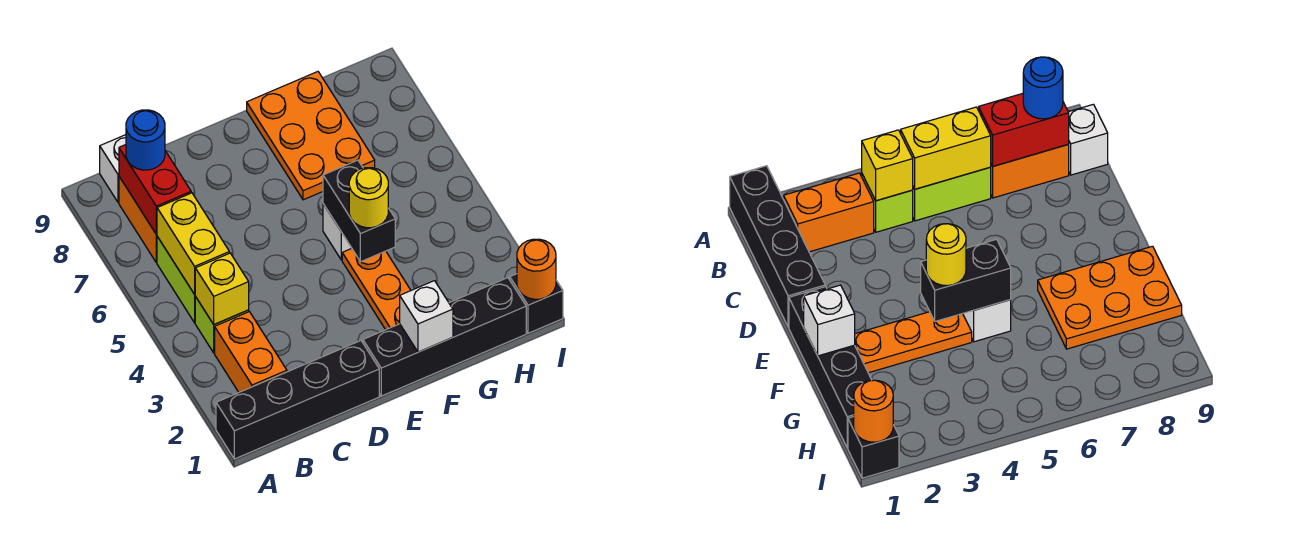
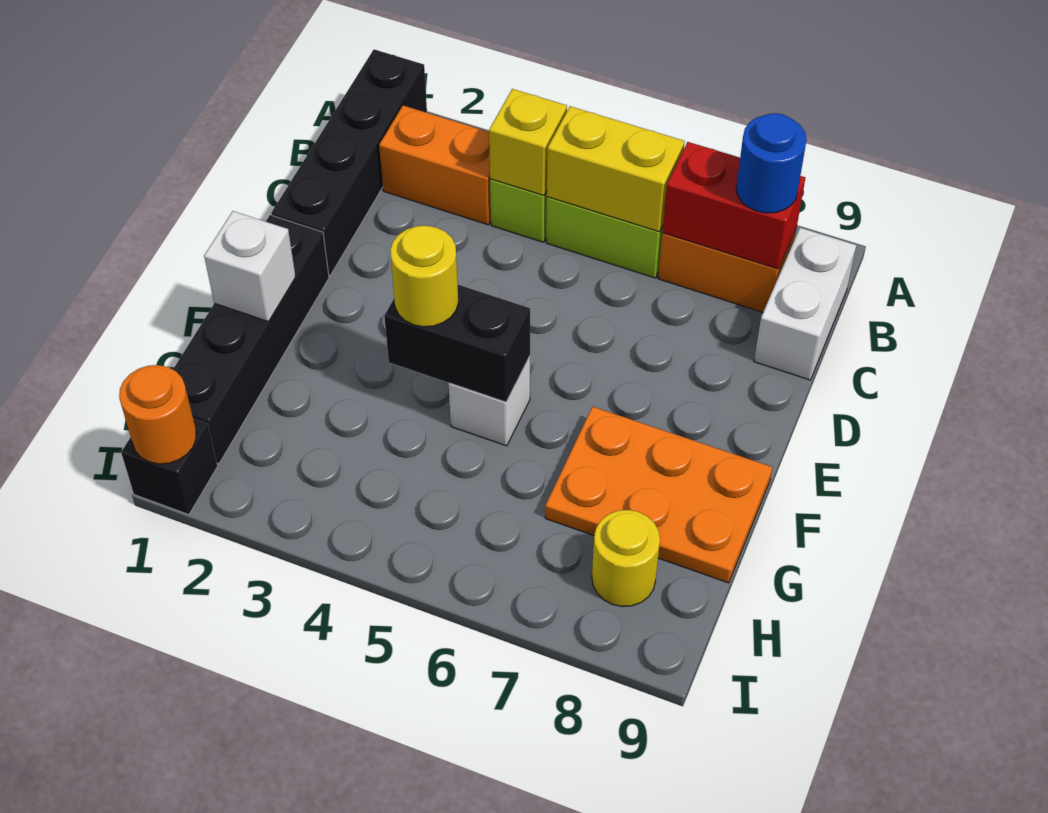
white brick B9 level 1 -> white brick B9:C9 level 1
orange plate F2:F4 level 1 -> none
none -> yellow round brick H8 level 1

